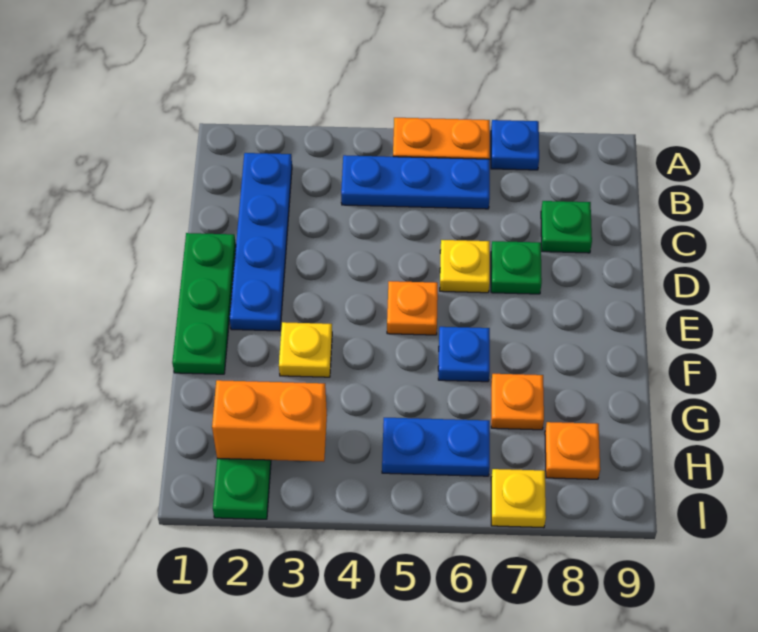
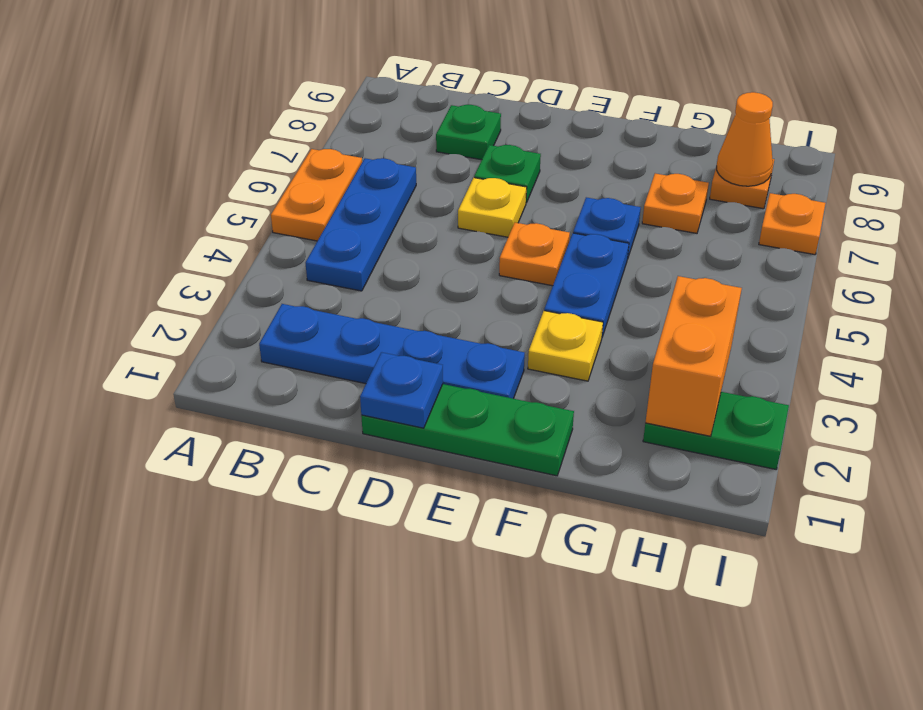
blue plate A7 level 1 -> blue plate D1 level 2
blue plate H5:H6 level 1 -> blue plate F4:F5 level 1
none -> orange cone H8 level 2
yellow plate I7 level 1 -> orange plate I7 level 1

